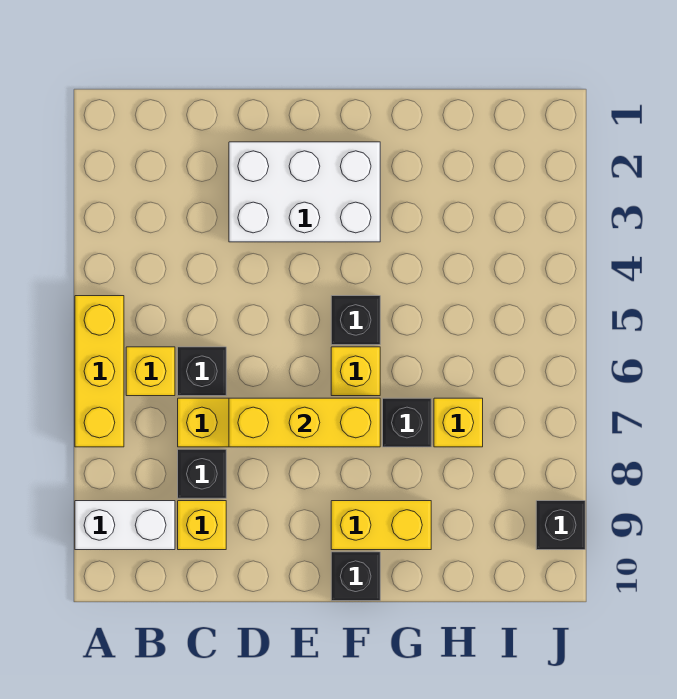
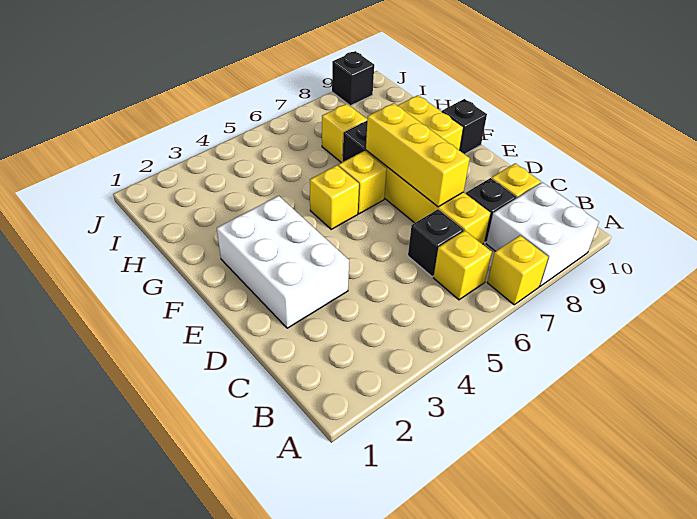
yellow brick A5:A7 level 1 -> yellow brick A7 level 1
white brick A9:B9 level 1 -> white brick A8:B9 level 1
black brick F5 level 1 -> yellow brick F5 level 1

